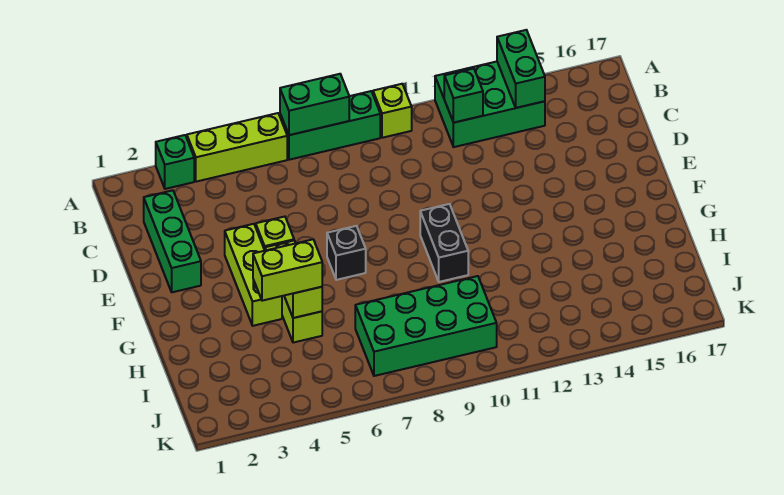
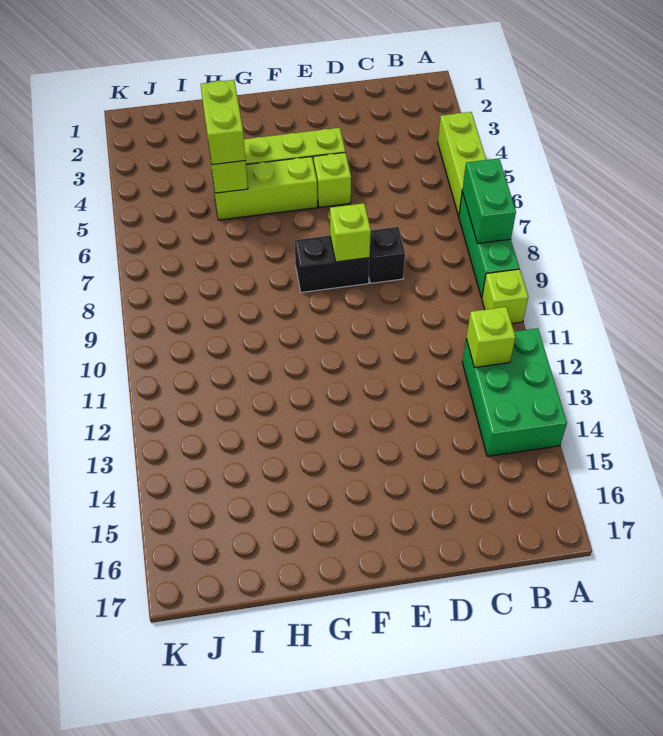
green brick A3 level 1 -> none
green brick A14:B14 level 2 -> none
green brick B12 level 2 -> lime brick B12 level 2
green brick C2:E2 level 1 -> none
none -> lime brick E8 level 2
black brick F7 level 1 -> black brick D8 level 1
black brick F10:G10 level 1 -> black brick E8:F8 level 1
green brick I7:J10 level 1 -> none

